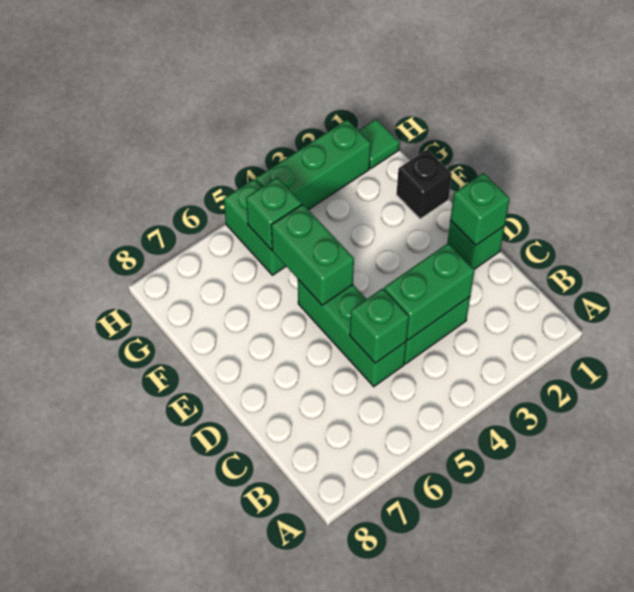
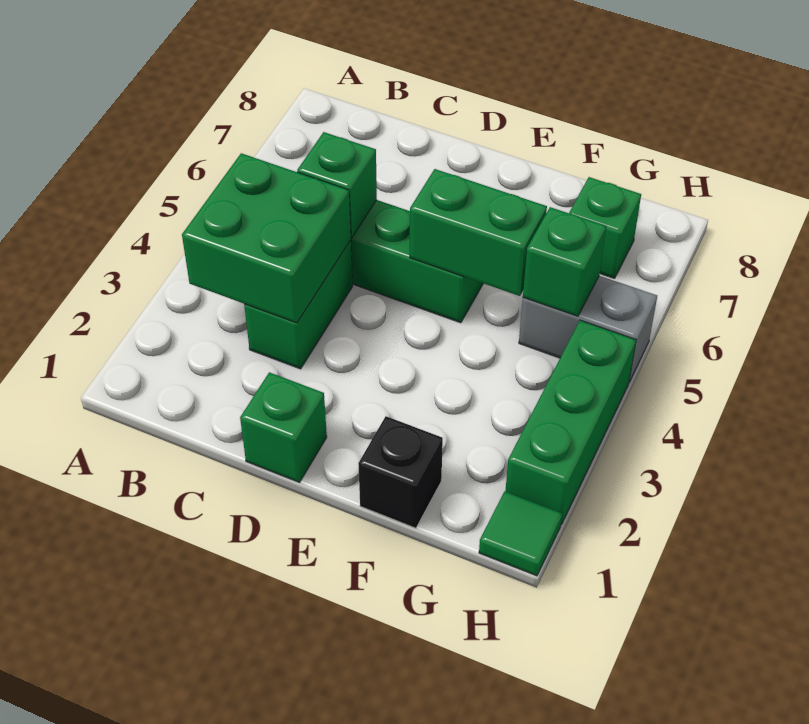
green brick C3:C4 level 2 -> green brick B3:C4 level 2
green brick D1 level 2 -> green brick G7 level 1
green brick G5:H5 level 1 -> grey brick G5:H5 level 1

